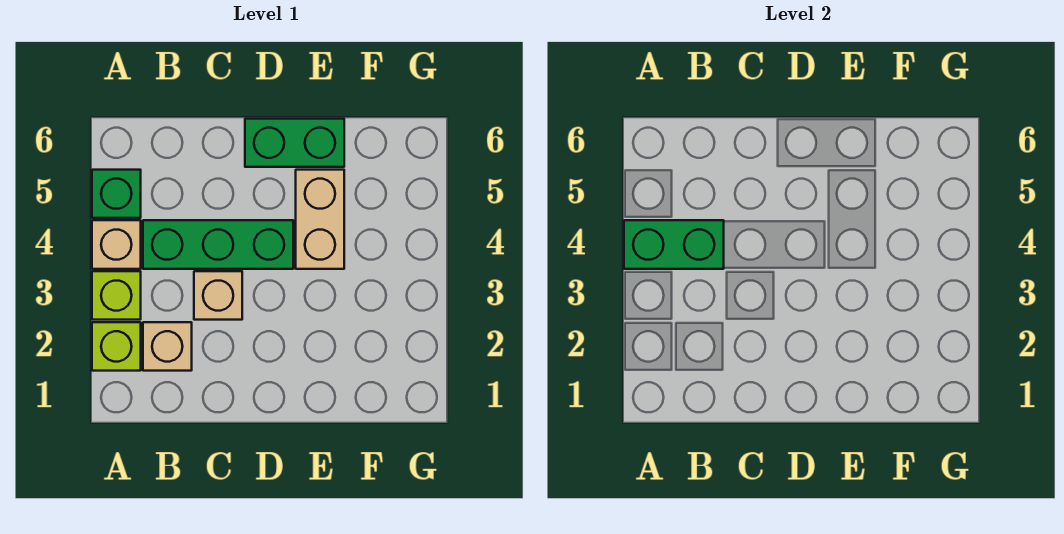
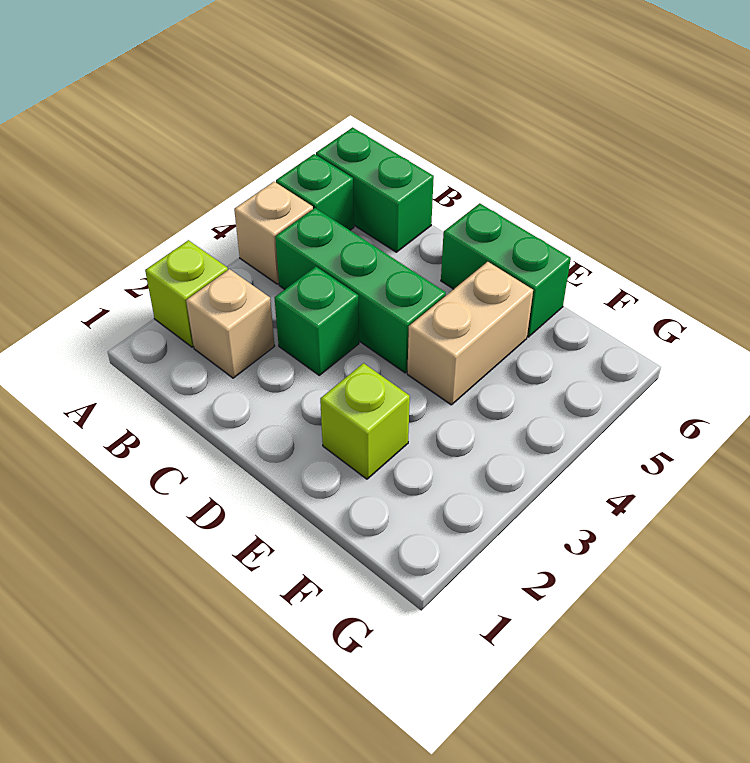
lime brick A3 level 1 -> lime brick E2 level 1
green brick A4:B4 level 2 -> green brick A6:B6 level 1
tan brick C3 level 1 -> green brick C3 level 1

